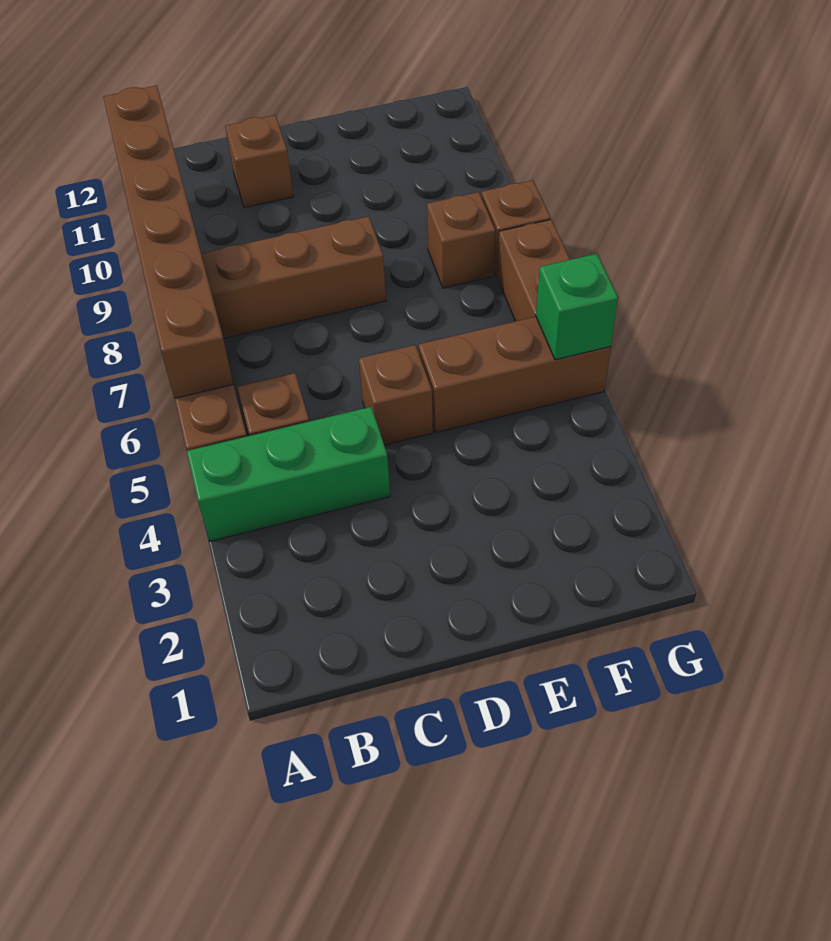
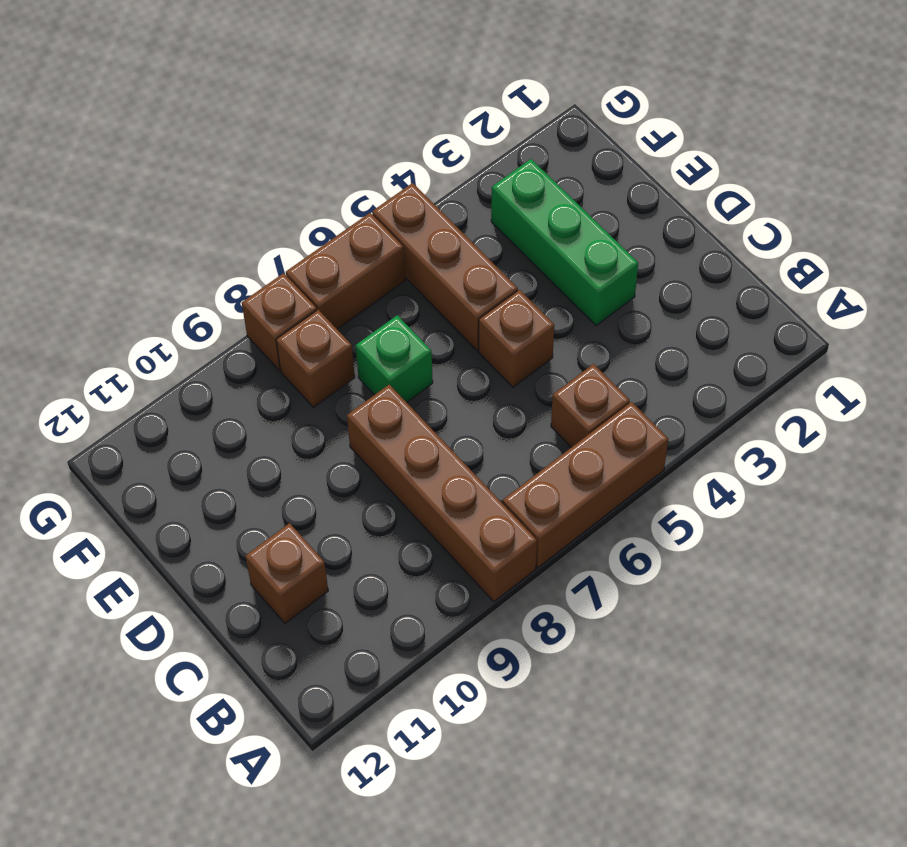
green brick A4:C4 level 1 -> green brick D3:F3 level 1
brown brick A6:A11 level 2 -> none
green brick G5 level 2 -> green brick E7 level 1

